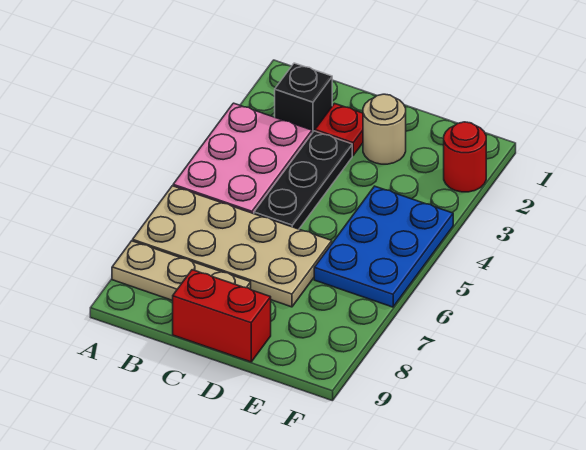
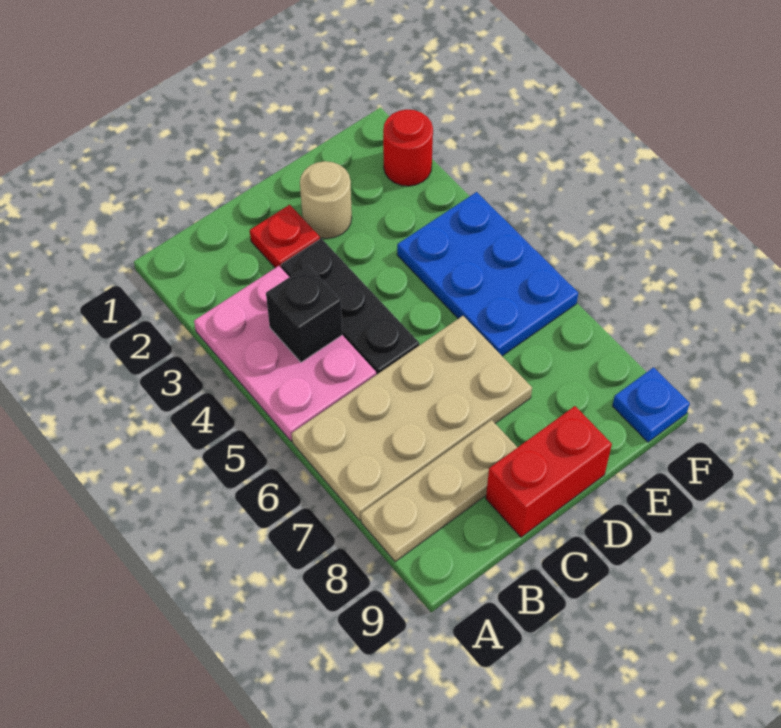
black brick B2 level 1 -> black brick B4 level 2
none -> blue plate F9 level 1

